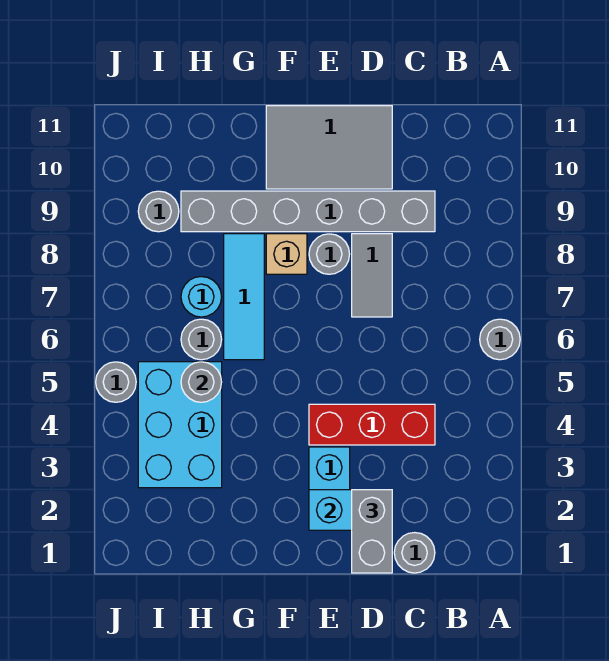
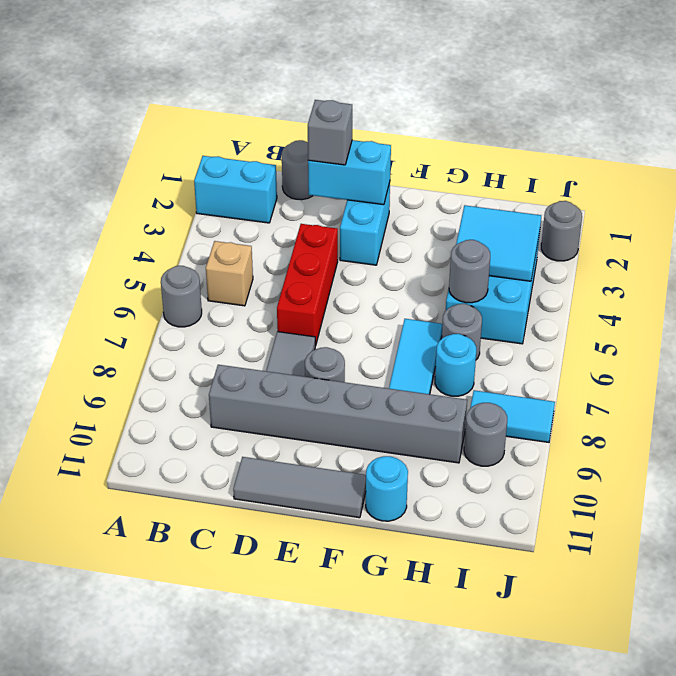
none -> cyan brick A2:B2 level 1
red brick C4:E4 level 1 -> red brick D4:D6 level 1
grey brick D1:D2 level 3 -> grey brick D2 level 3
grey tile D10:F11 level 1 -> grey tile D11:F11 level 1
tan brick F8 level 1 -> tan brick B5 level 1
none -> cyan round brick G11 level 1
none -> cyan tile H3:I4 level 2
none -> cyan tile I8:J8 level 1
grey round brick J5 level 1 -> grey round brick J2 level 1

